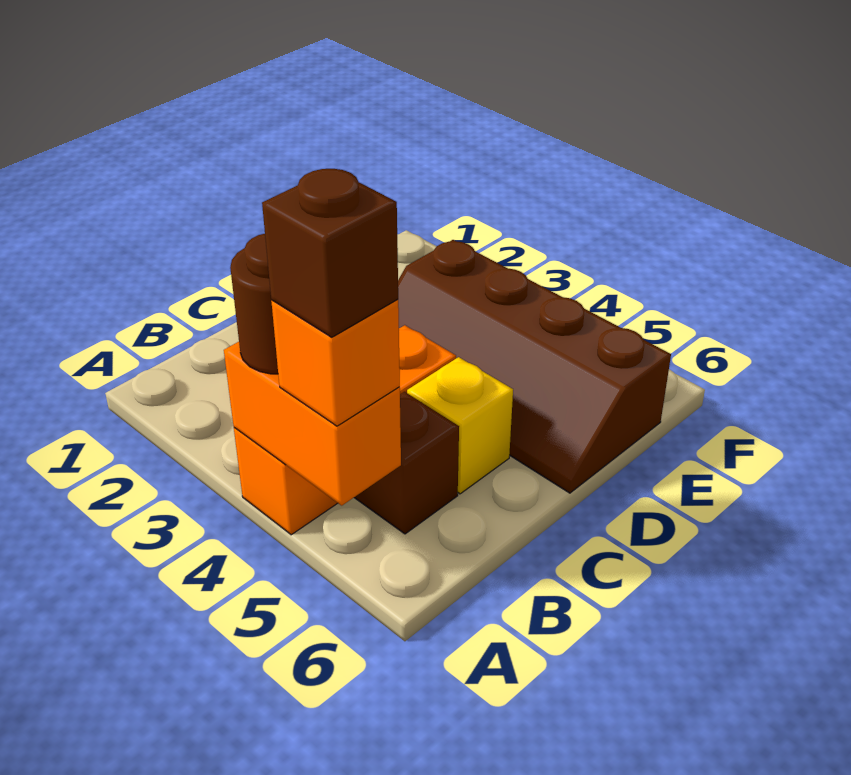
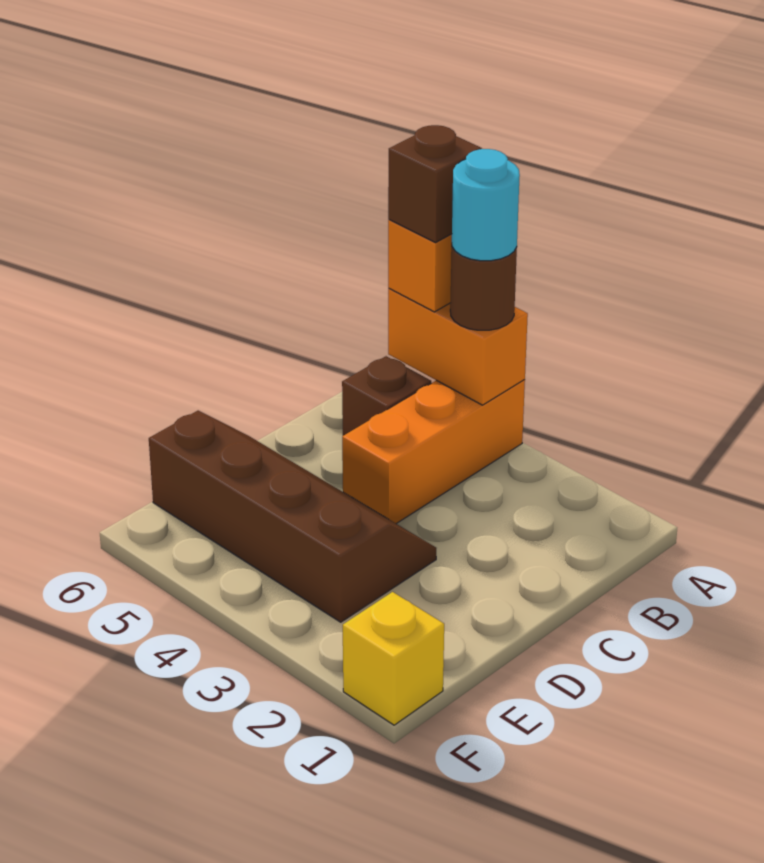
none -> cyan round brick A4 level 4
yellow brick C5 level 1 -> yellow brick F1 level 1

